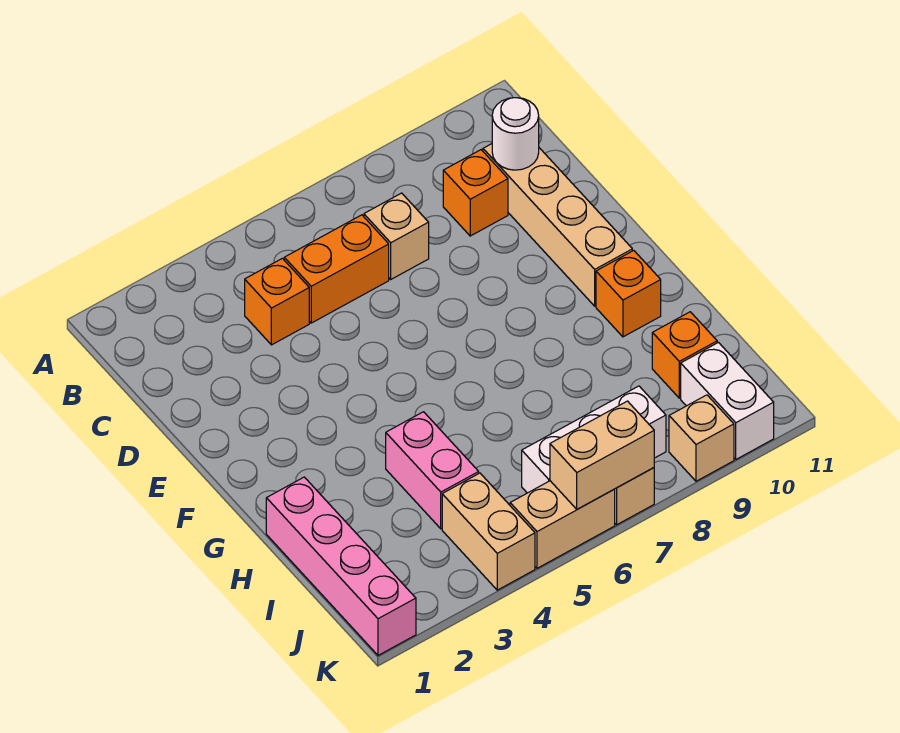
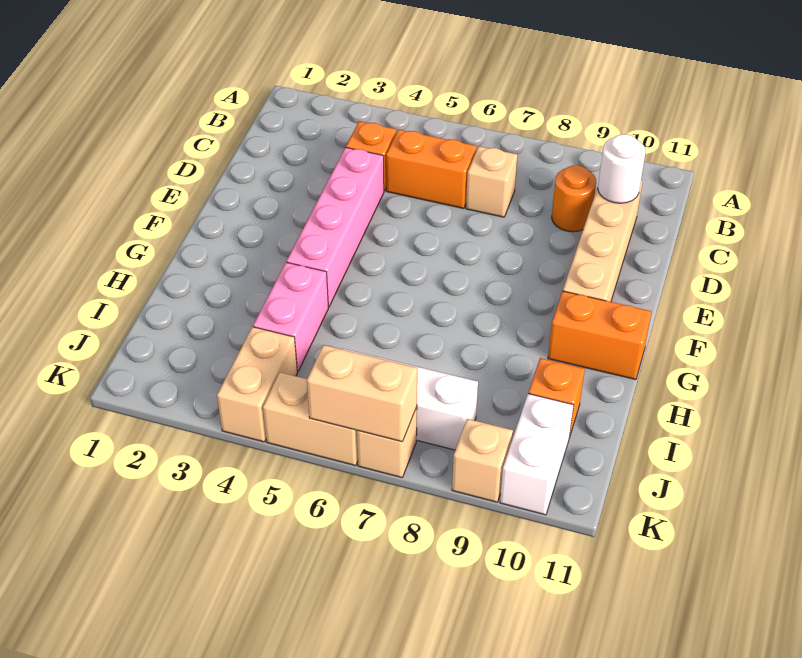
orange brick C9 level 1 -> orange round brick C9 level 1
orange brick G10 level 1 -> orange brick G10:G11 level 1
pink brick H1:K1 level 1 -> pink brick D4:G4 level 1

